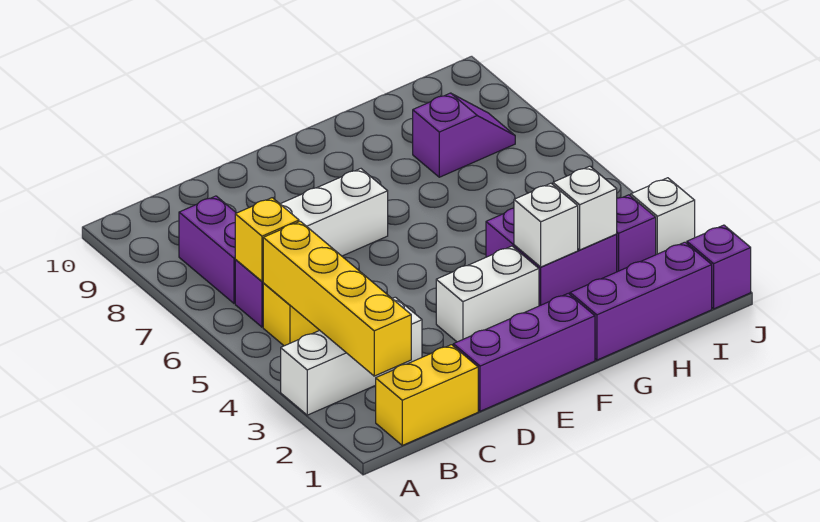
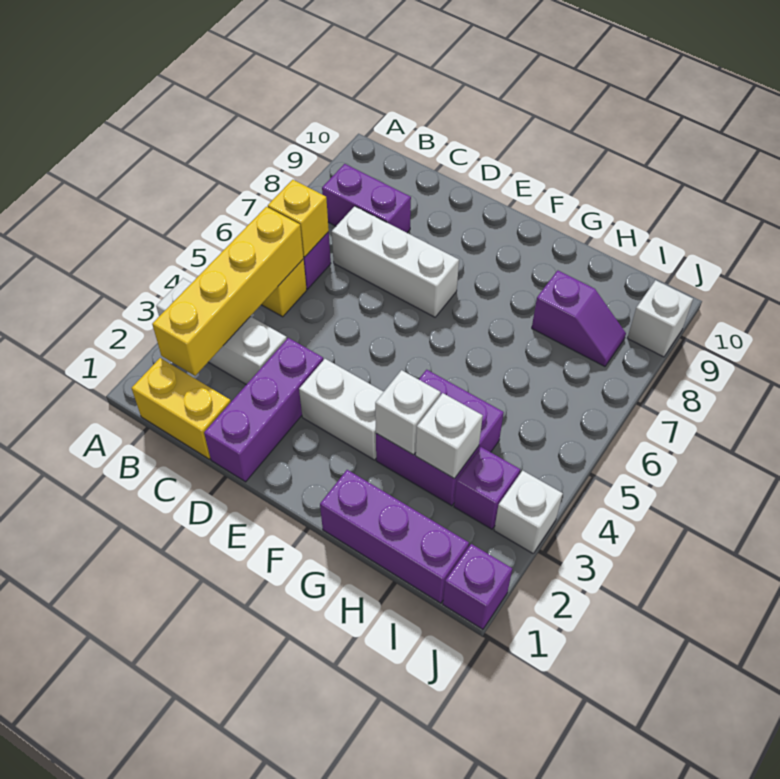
purple brick B7:B8 level 1 -> purple brick B8:C8 level 1
purple brick D1:F1 level 1 -> purple brick D1:D3 level 1
none -> white brick J9 level 1

